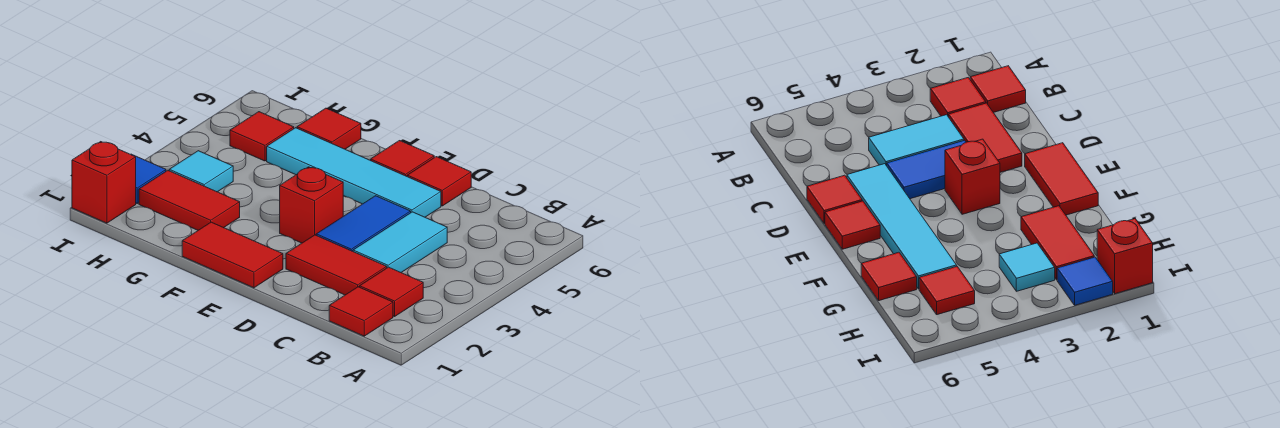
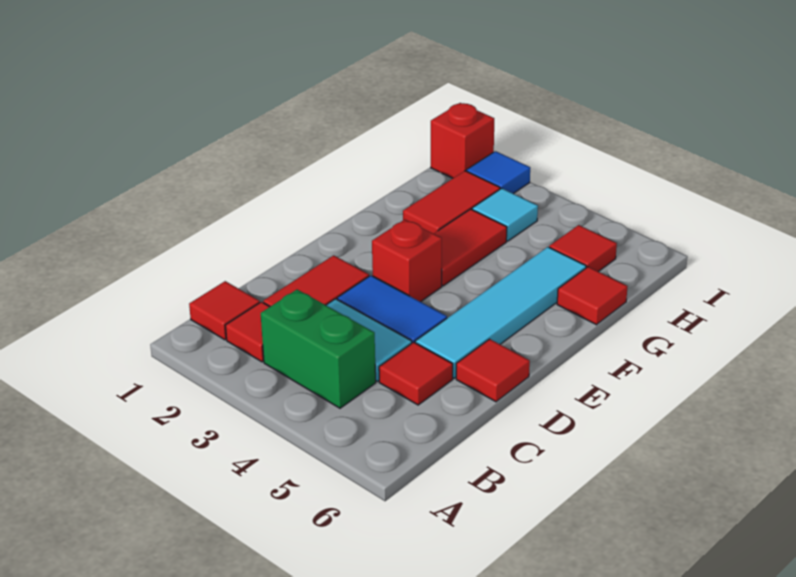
none -> green brick B3:B4 level 1
red tile E1:F1 level 1 -> red tile F3:G3 level 1
red tile E6 level 1 -> red tile C5 level 1

